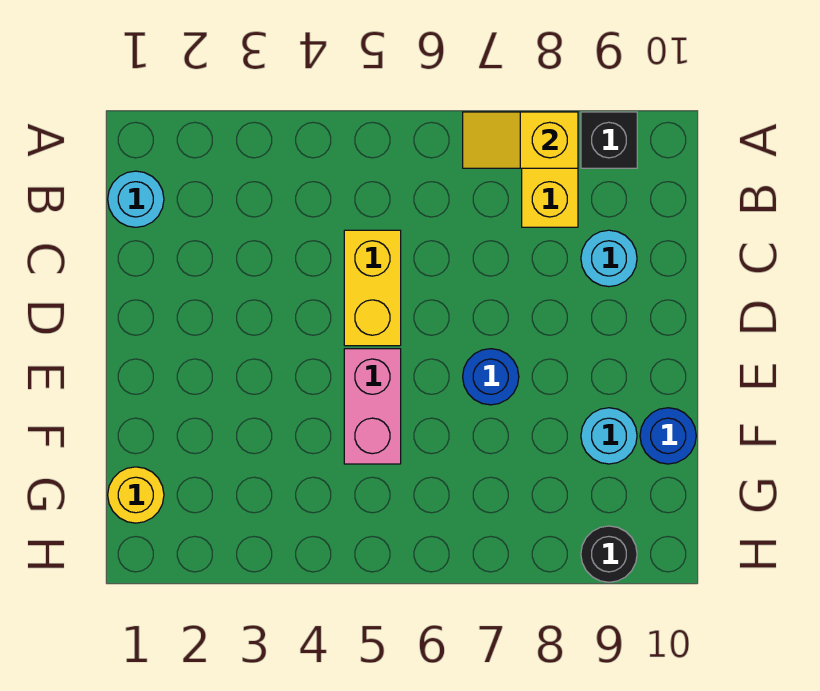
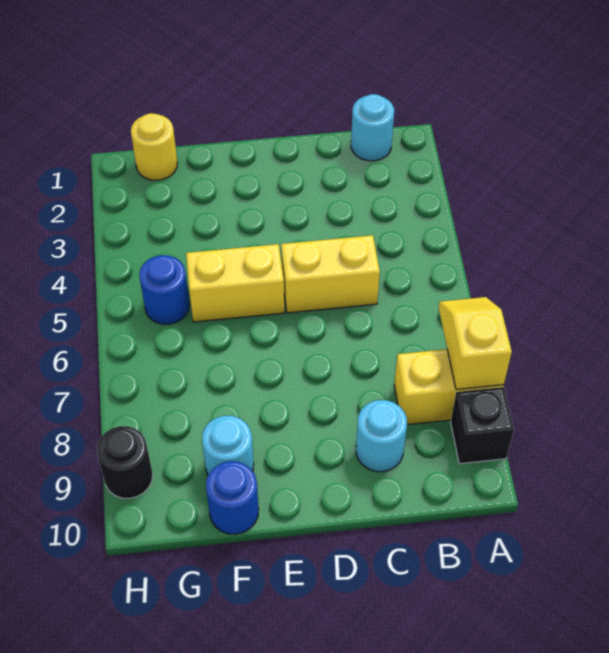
pink brick E5:F5 level 1 -> yellow brick E5:F5 level 1
blue round brick E7 level 1 -> blue round brick G5 level 1

